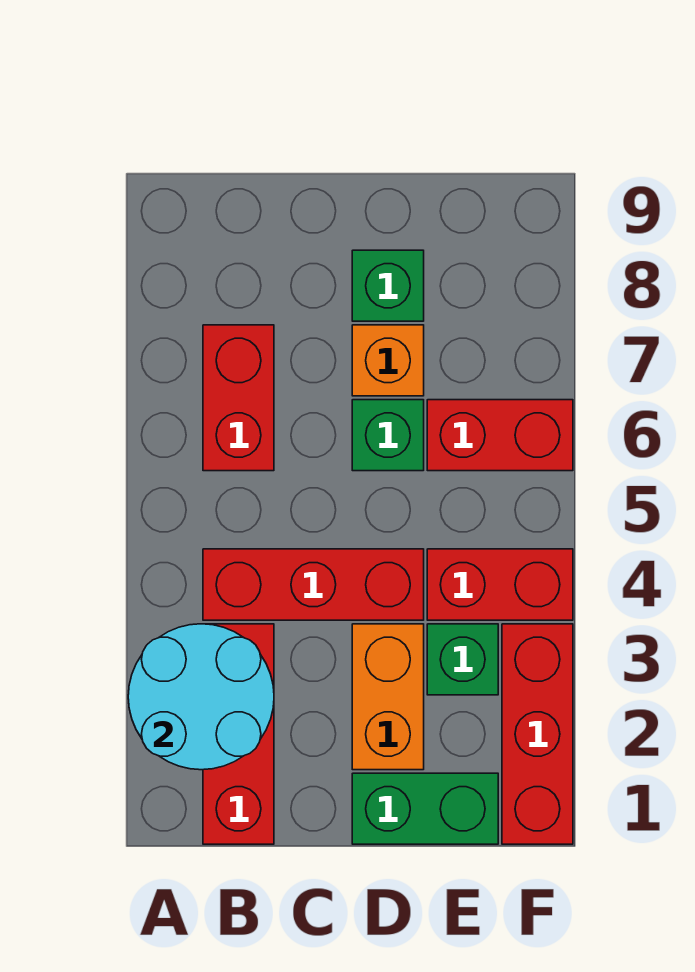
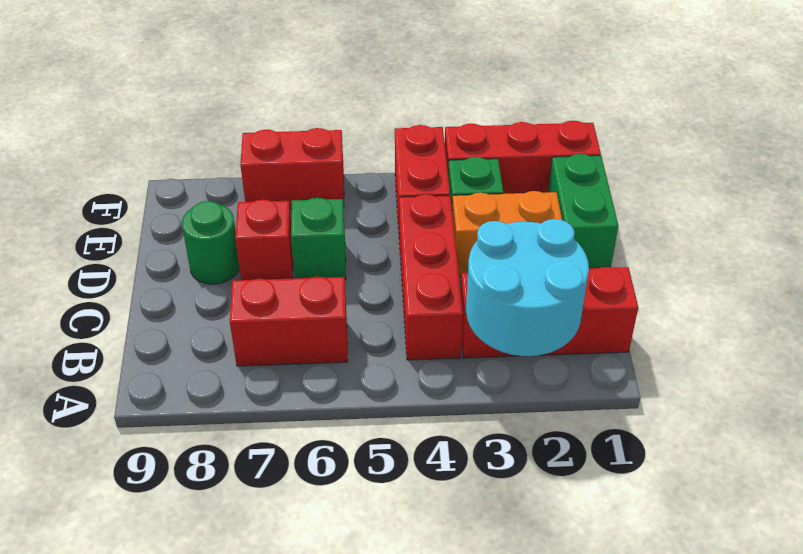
orange brick D7 level 1 -> red brick D7 level 1
green brick D8 level 1 -> green round brick D8 level 1
red brick E6:F6 level 1 -> red brick F6:F7 level 1

